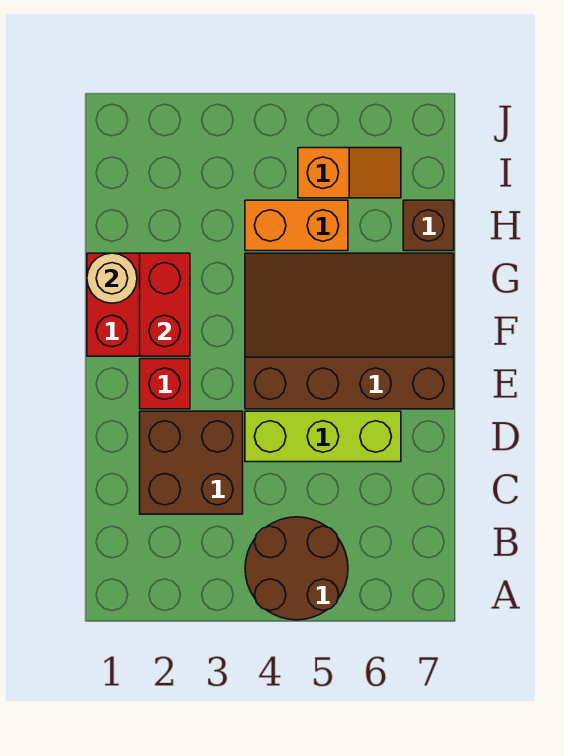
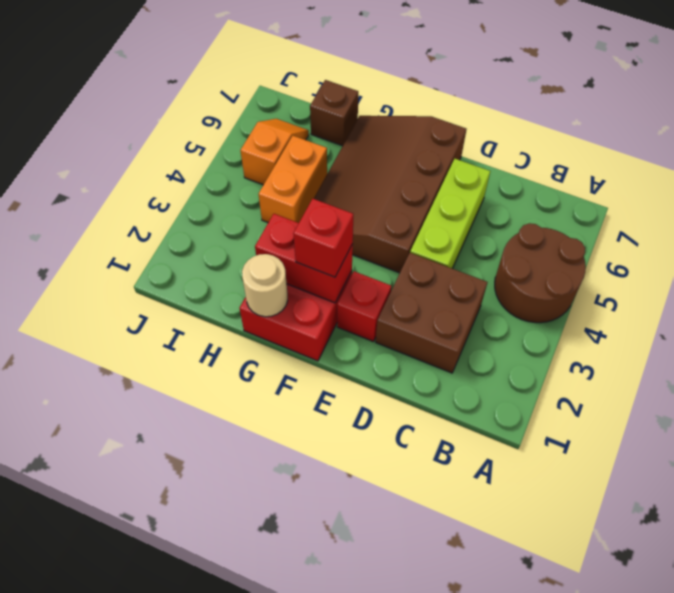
none -> red brick F2 level 3

